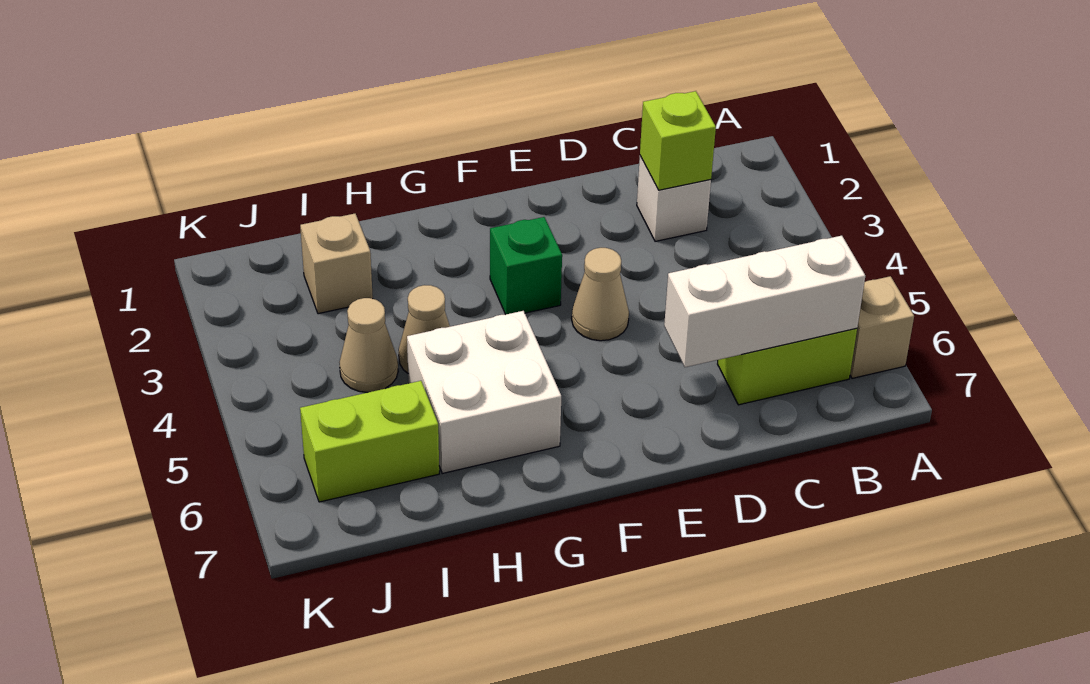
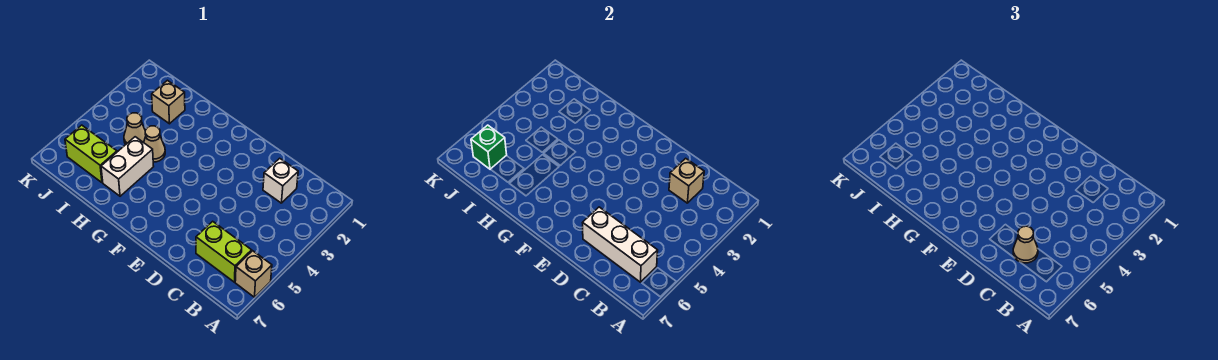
lime brick C2 level 2 -> tan brick C2 level 2
tan cone E4 level 1 -> tan cone C6 level 3
green brick F3 level 1 -> green brick J6 level 2
white brick G5:H6 level 1 -> white brick H5:H6 level 1

